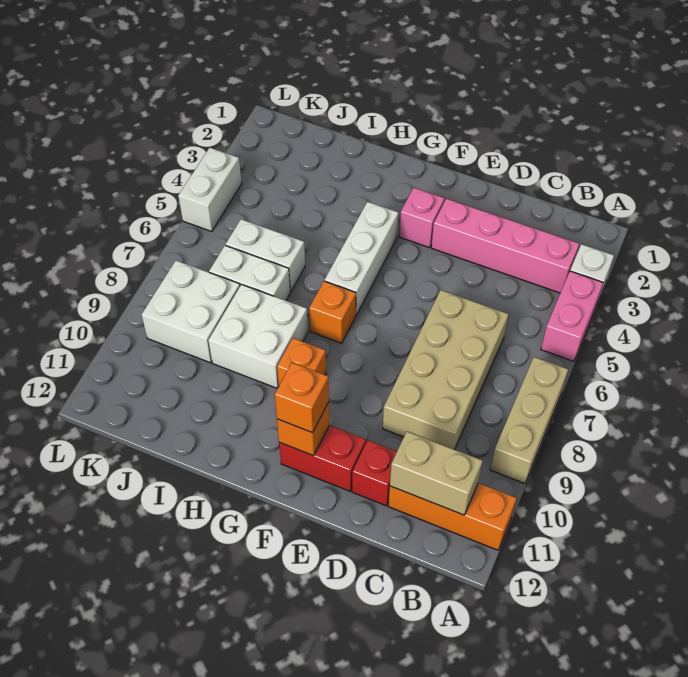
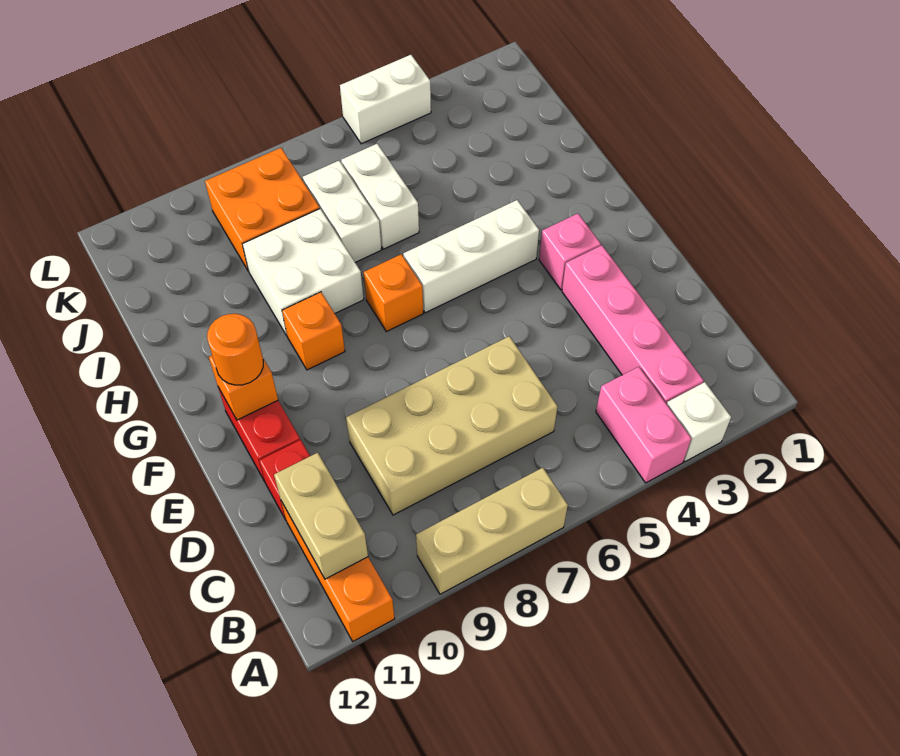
pink brick A4:A5 level 1 -> pink brick A4:B4 level 1
orange brick F11 level 3 -> orange round brick F11 level 3
white brick J8:K9 level 1 -> orange brick J8:K9 level 1

